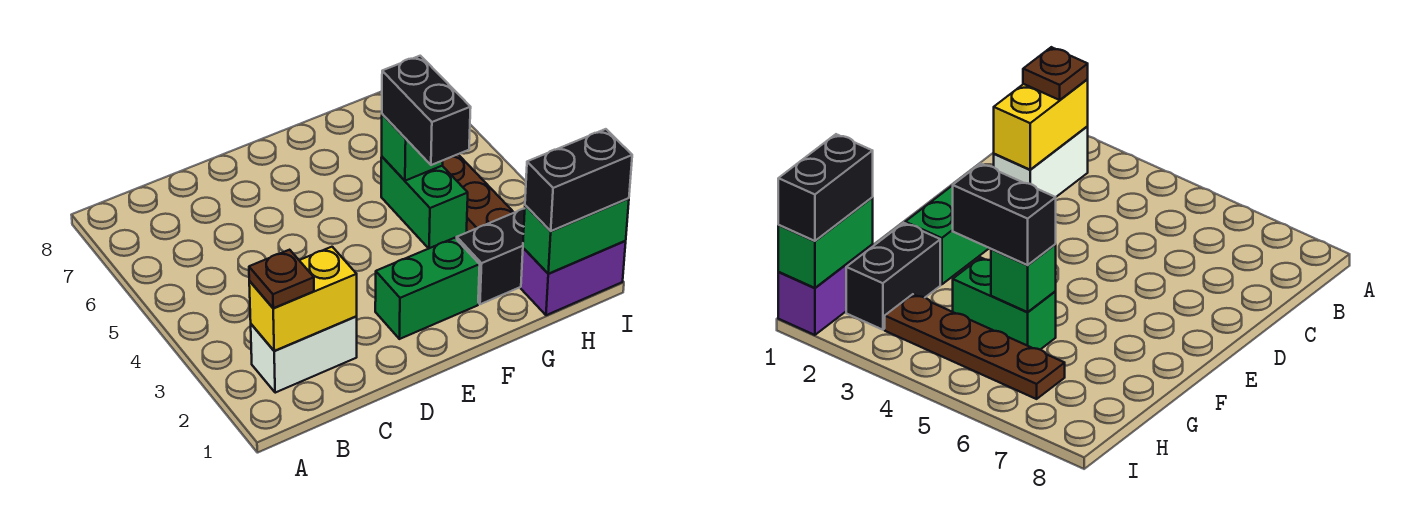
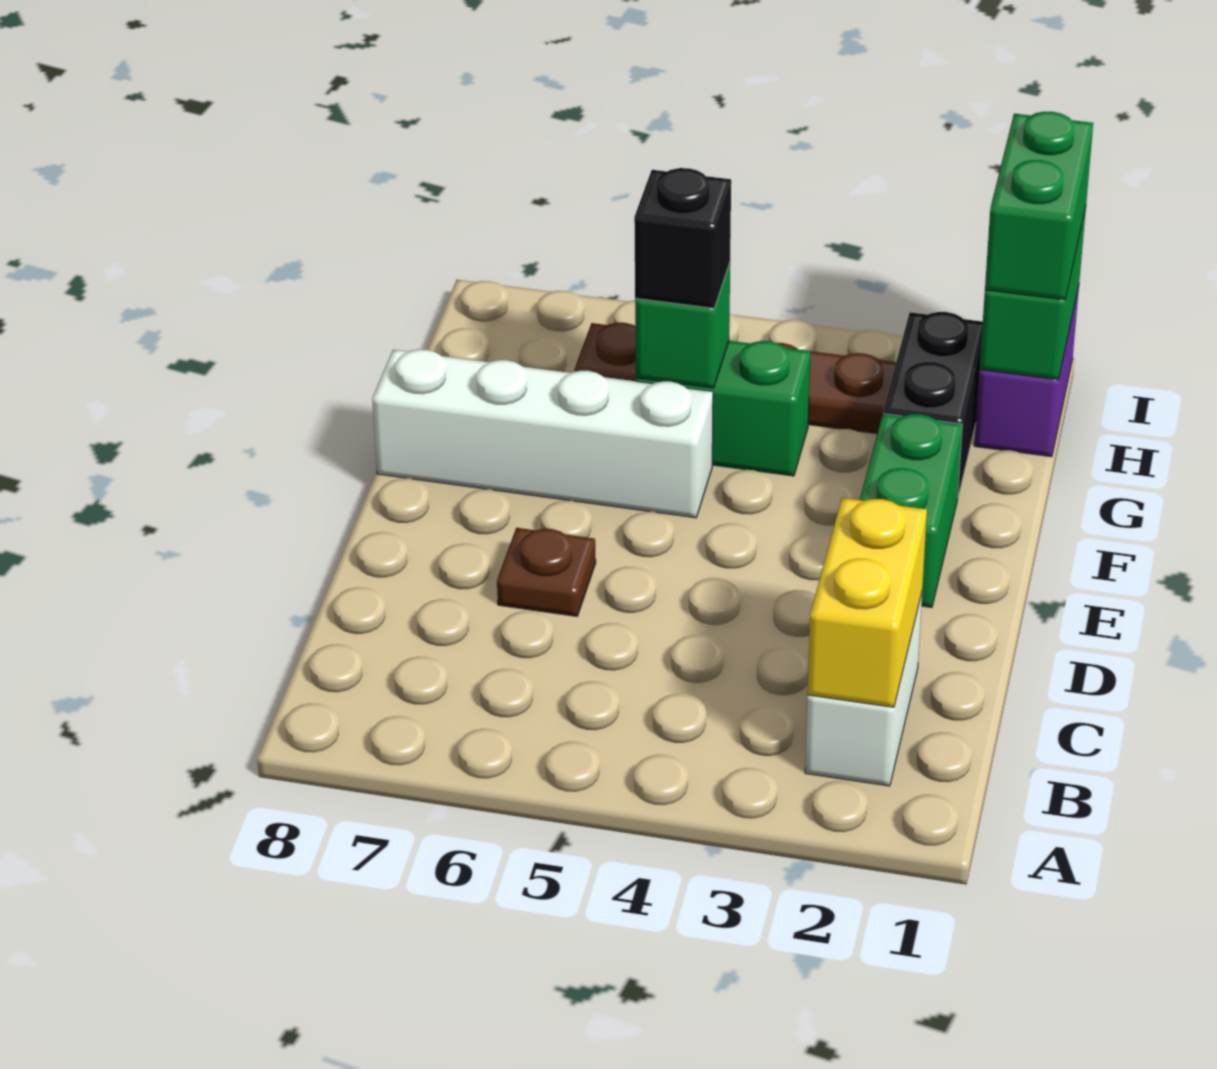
brown plate B2 level 3 -> brown plate D6 level 1
none -> white brick F5:F8 level 1
black brick G4:G5 level 3 -> black brick G5 level 3
black brick H1:I1 level 3 -> green brick H1:I1 level 3

